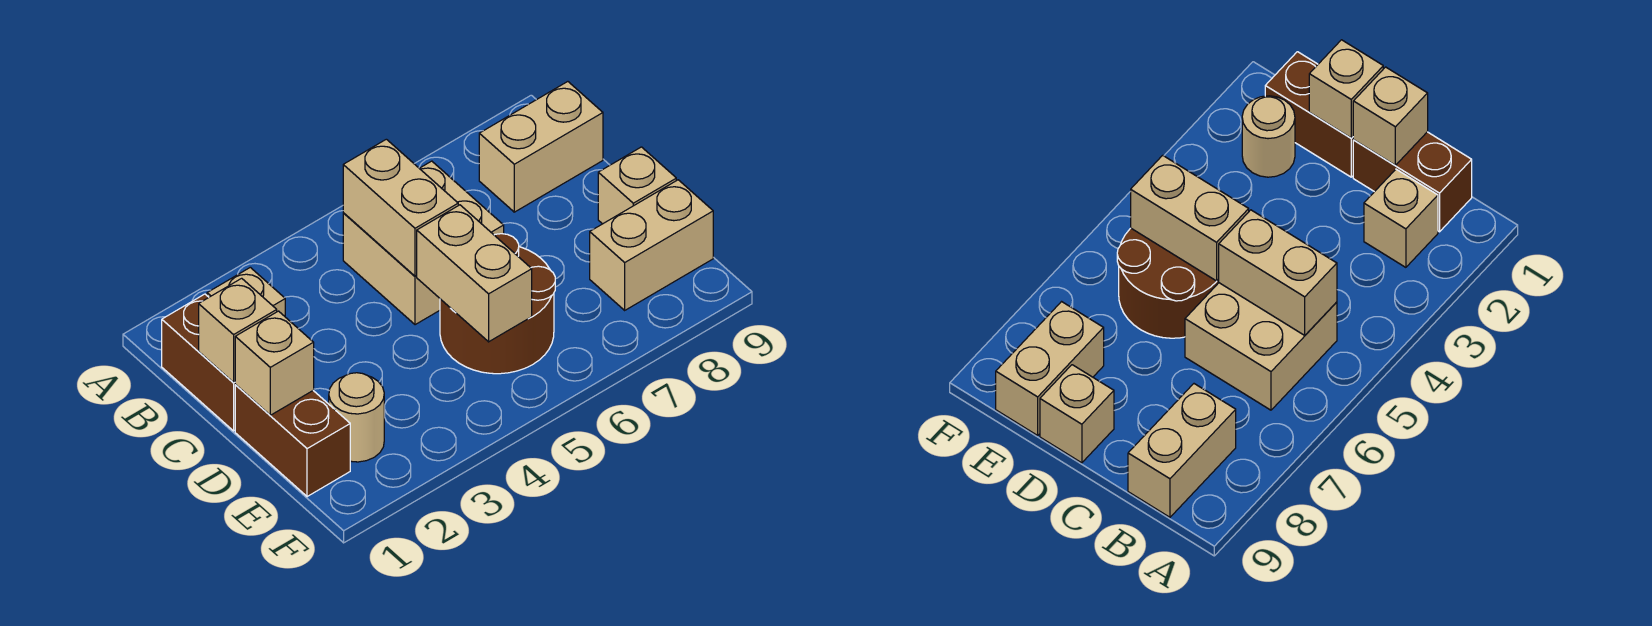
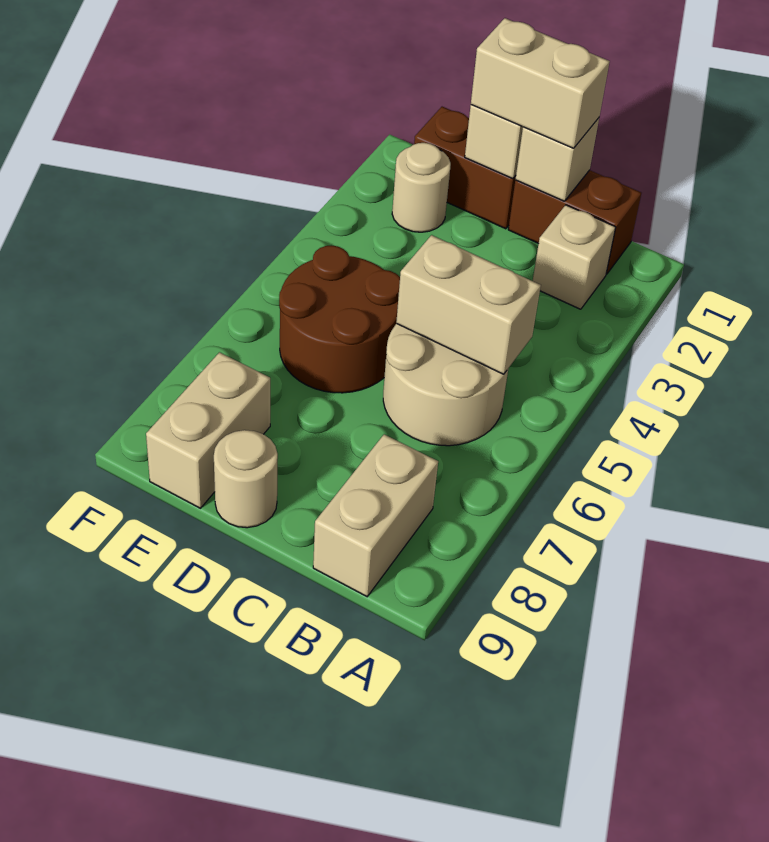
tan brick B5:C6 level 1 -> tan round brick B5:C6 level 1
tan brick D5:E5 level 2 -> tan brick C1:D1 level 3
tan brick D9 level 1 -> tan round brick D9 level 1

